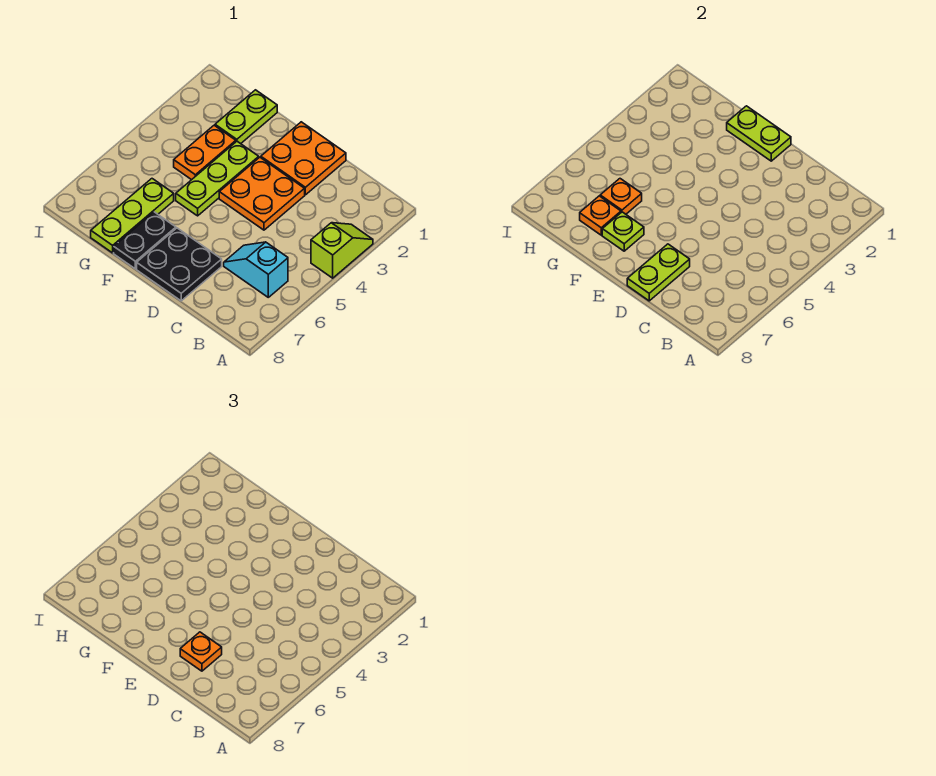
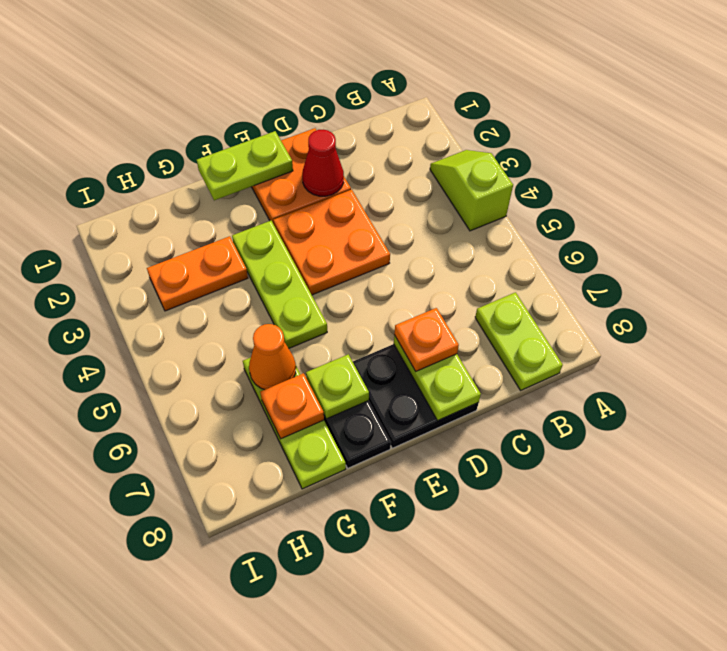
cyan slope B6:C6 level 1 top B -> none
none -> red cone D2 level 2
lime plate G1:G2 level 1 -> lime plate B7:B8 level 1
orange plate G3:G4 level 1 -> orange plate G3:H3 level 1
orange plate G6 level 2 -> orange cone G6 level 2

